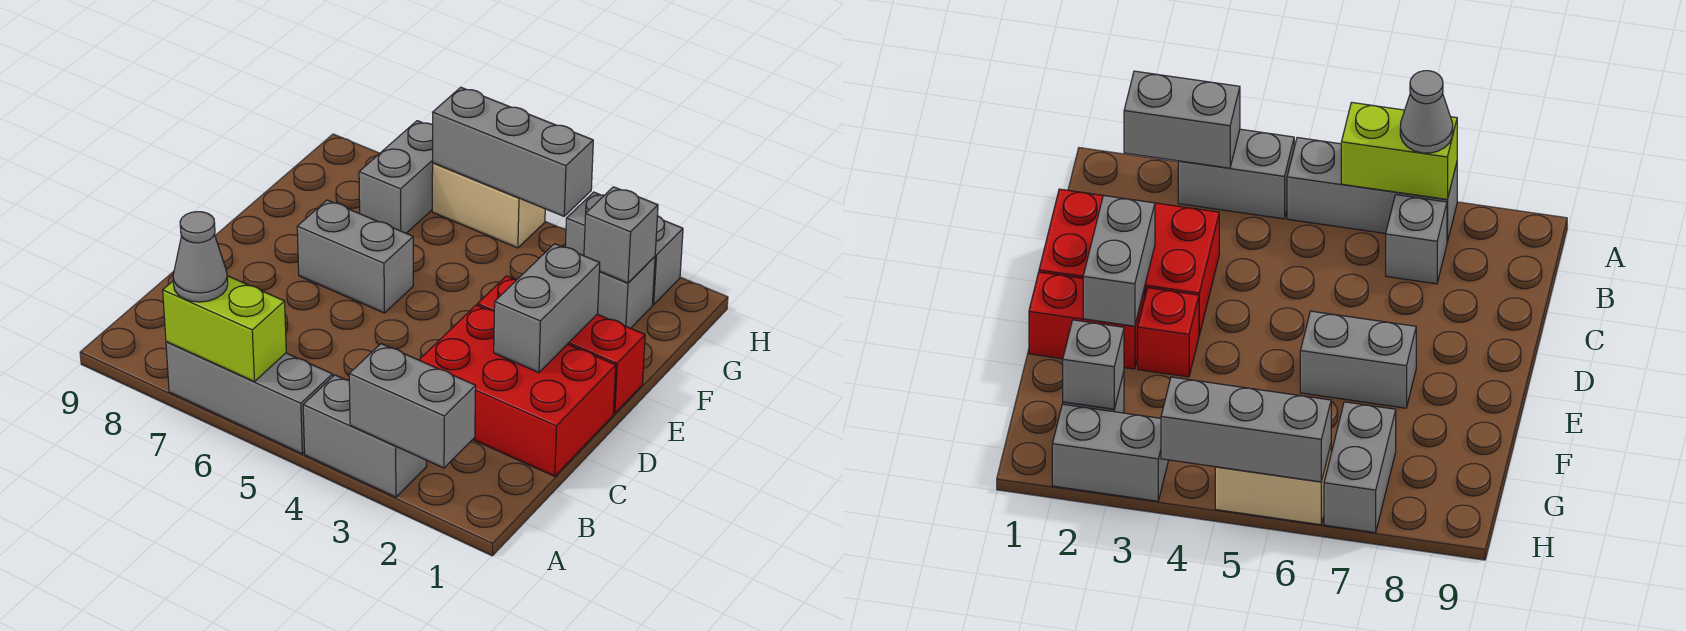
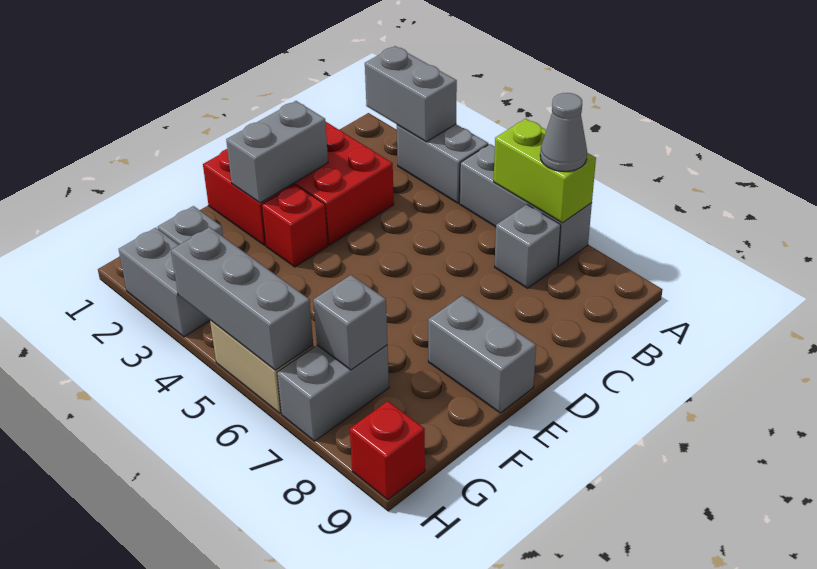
grey brick E6:E7 level 1 -> grey brick E8:E9 level 1
grey brick G2 level 2 -> grey brick G7 level 2
none -> red brick H9 level 1

